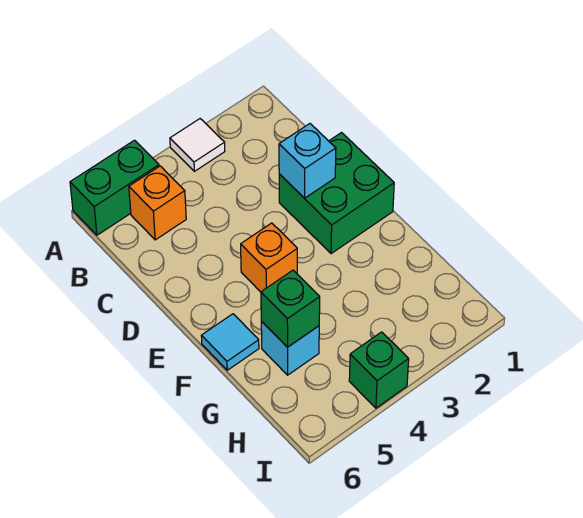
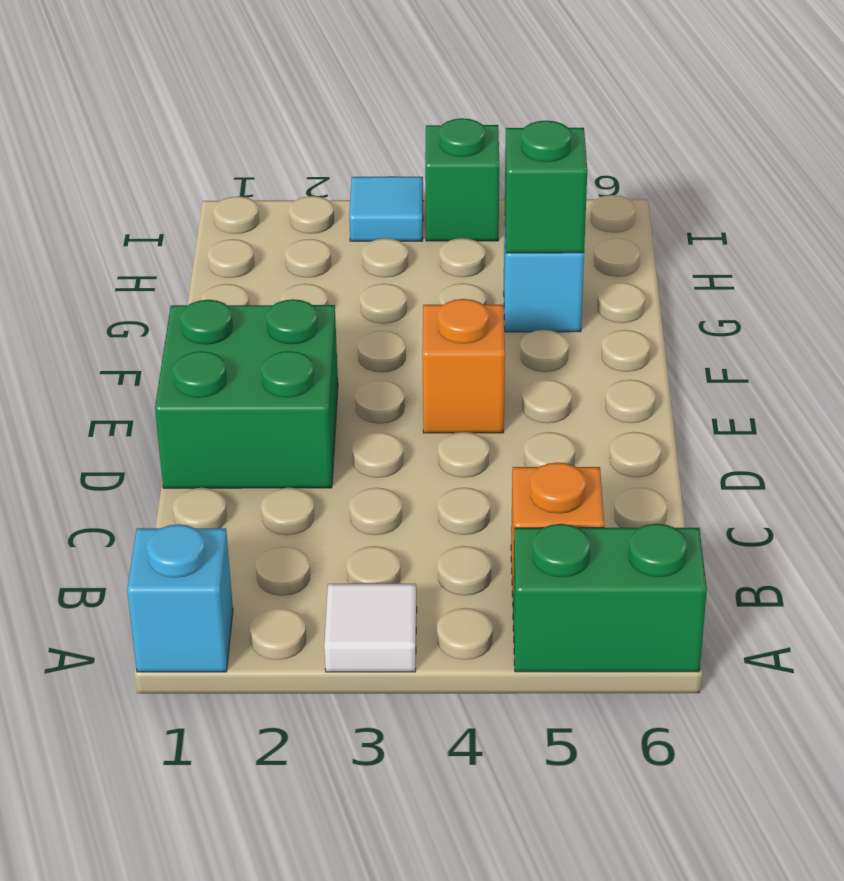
cyan brick D2 level 2 -> cyan brick A1 level 1
cyan tile F6 level 1 -> cyan tile I3 level 1

